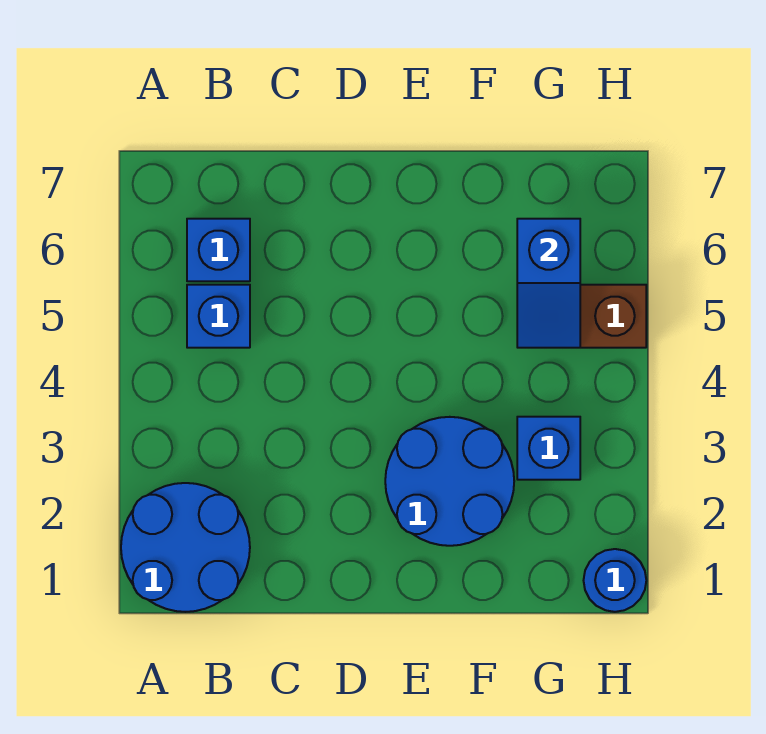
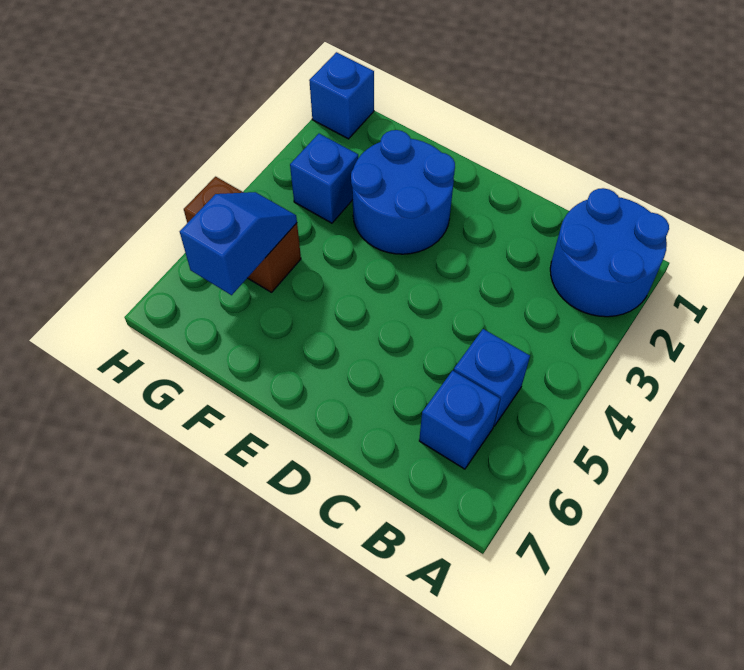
blue round brick H1 level 1 -> blue brick H1 level 1

